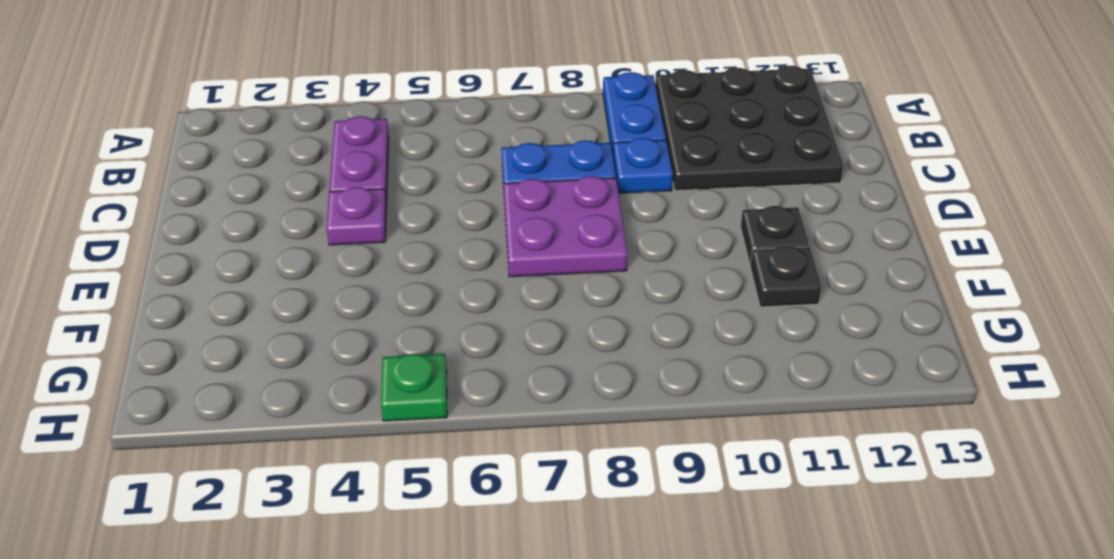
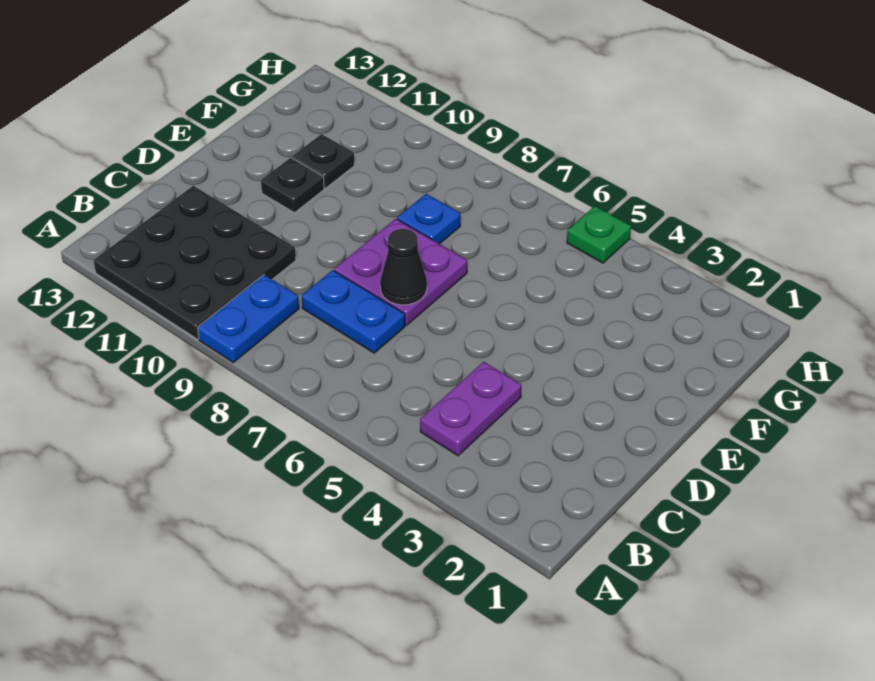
blue plate C9 level 1 -> blue plate F8 level 1
purple plate D4 level 1 -> none
none -> black cone D7 level 2

